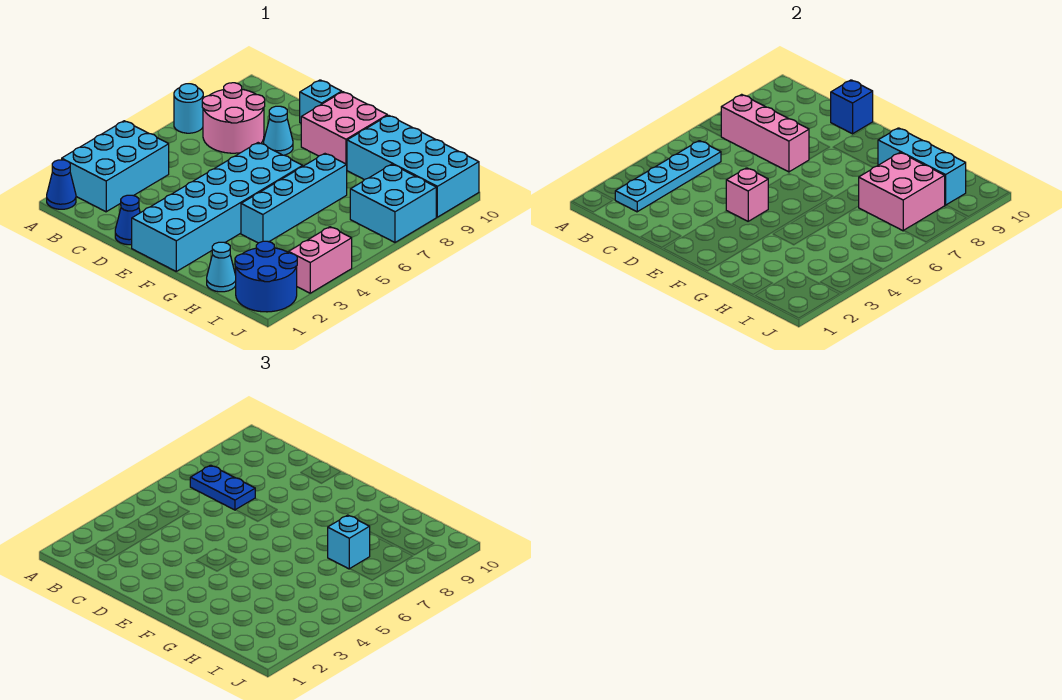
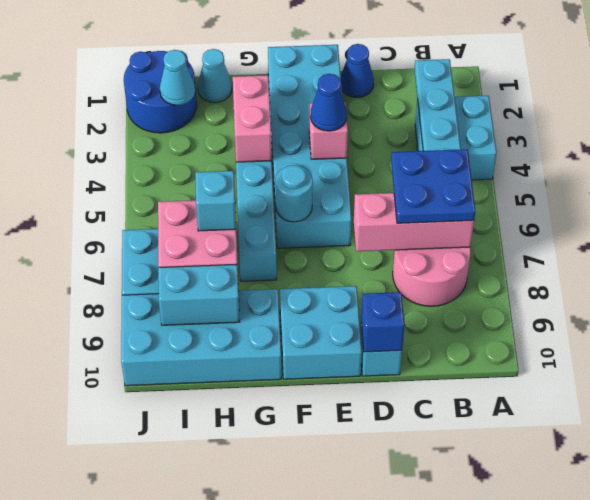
blue cone A1 level 1 -> blue cone E4 level 3
cyan brick A2:B4 level 1 -> cyan brick A3:B4 level 1
cyan round brick A7 level 1 -> cyan round brick F6 level 2
blue plate B7:C7 level 3 -> blue plate B6:C7 level 3
cyan cone D8 level 1 -> cyan cone I2 level 2
pink brick E9:F10 level 1 -> cyan brick E9:F10 level 1
cyan brick G9:I9 level 2 -> cyan brick H9:I9 level 2
pink brick J3:J4 level 1 -> pink brick G3:G4 level 2

